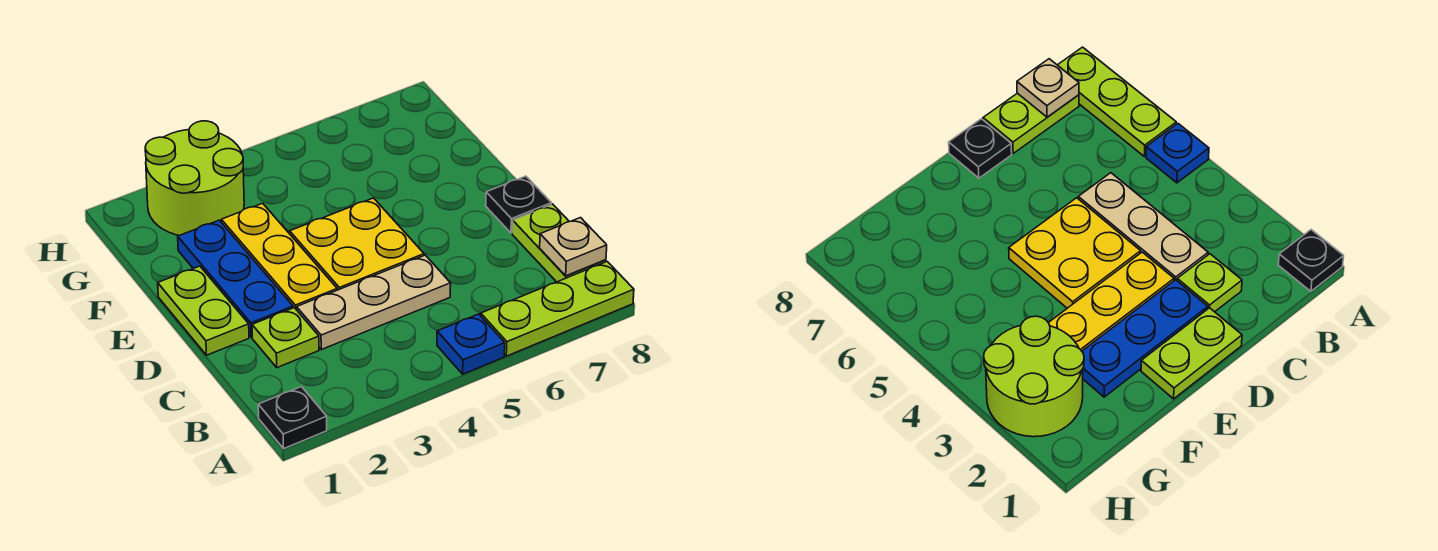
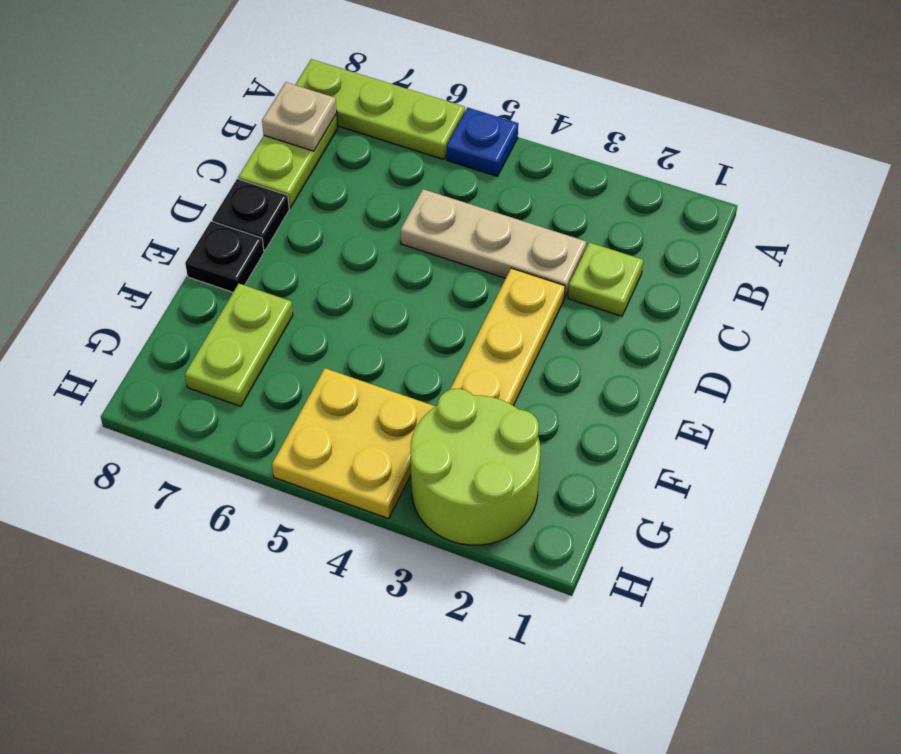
black plate A1 level 1 -> black plate E8 level 1
lime plate D1:E1 level 1 -> lime plate F7:G7 level 1
blue plate D2:F2 level 1 -> none
yellow plate D4:E5 level 1 -> yellow plate G4:H5 level 1

